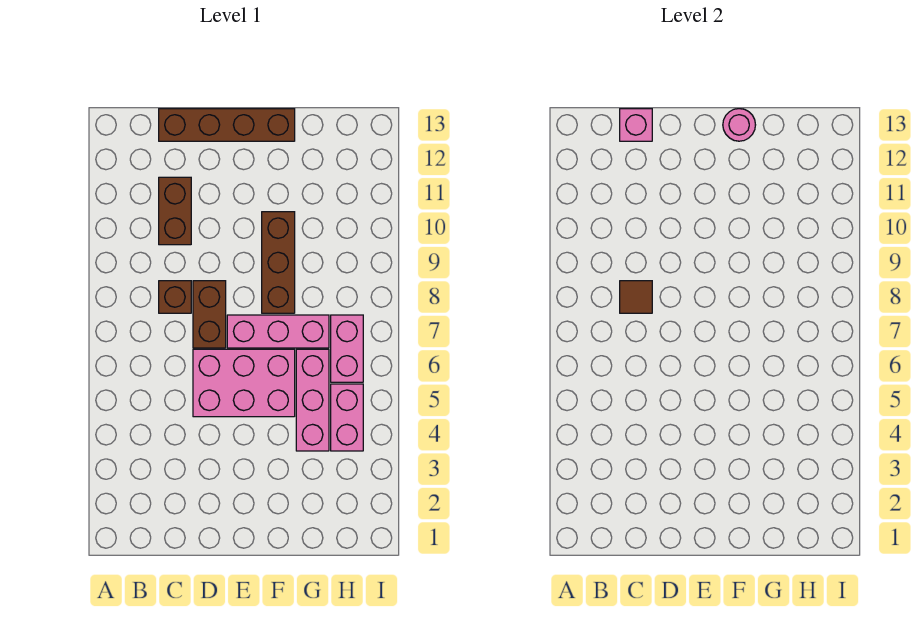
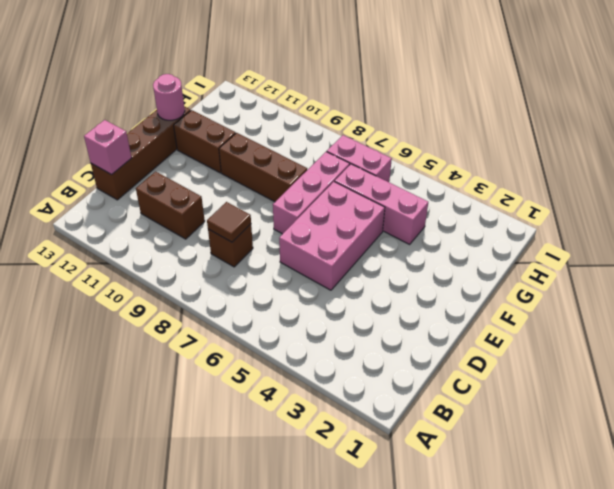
brown brick D7:D8 level 1 -> brown brick F11:F12 level 1
pink brick H4:H5 level 1 -> none

